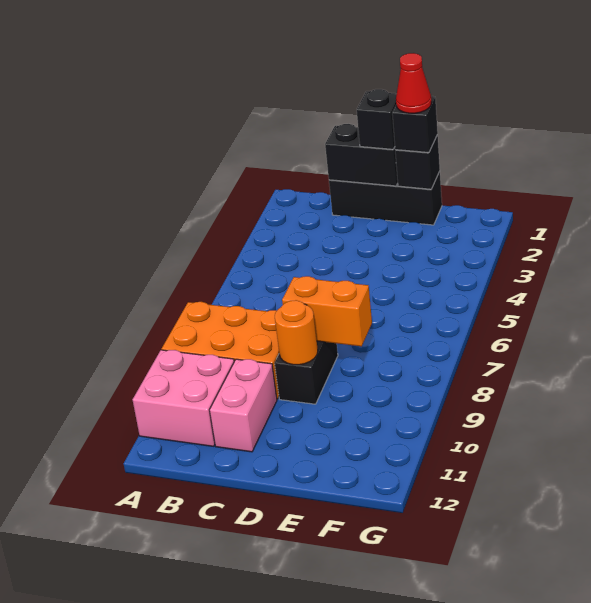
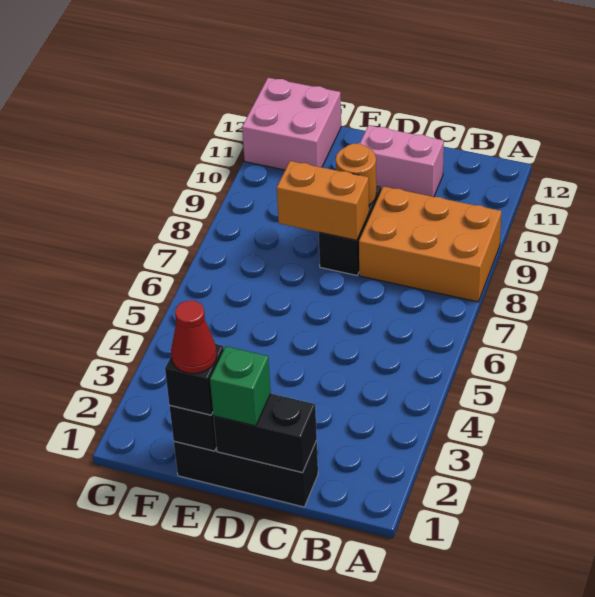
pink brick A10:B11 level 1 -> pink brick F11:G12 level 1
pink brick C10:C11 level 1 -> pink brick C11:D11 level 1
black brick D1 level 3 -> green brick D1 level 3

